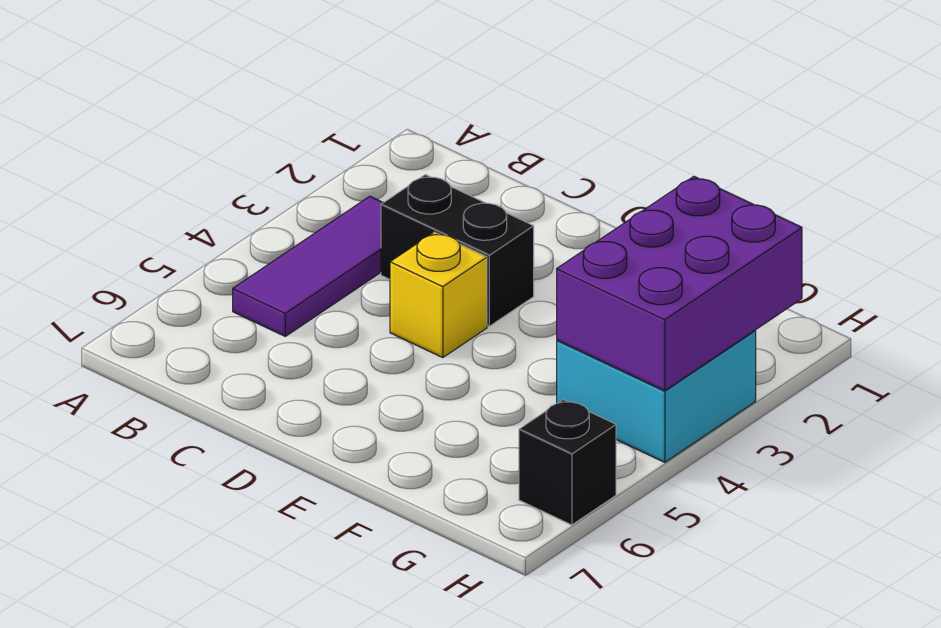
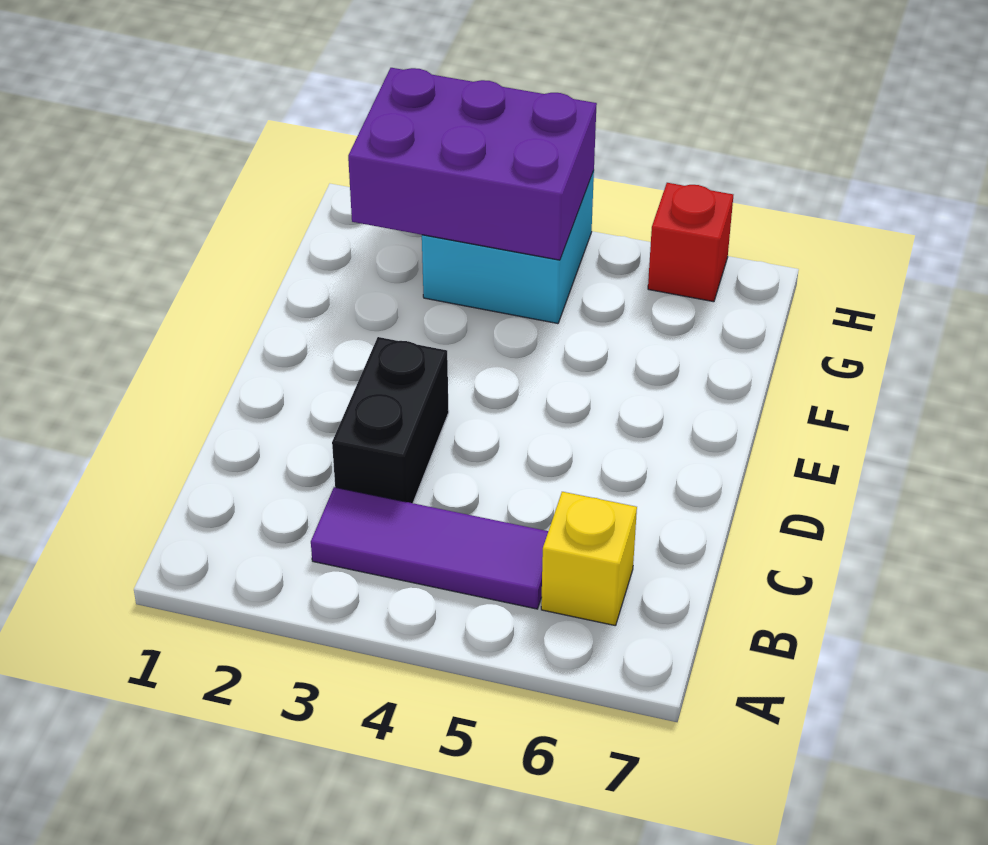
yellow brick D4 level 1 -> yellow brick B6 level 1
black brick H6 level 1 -> red brick H6 level 1

